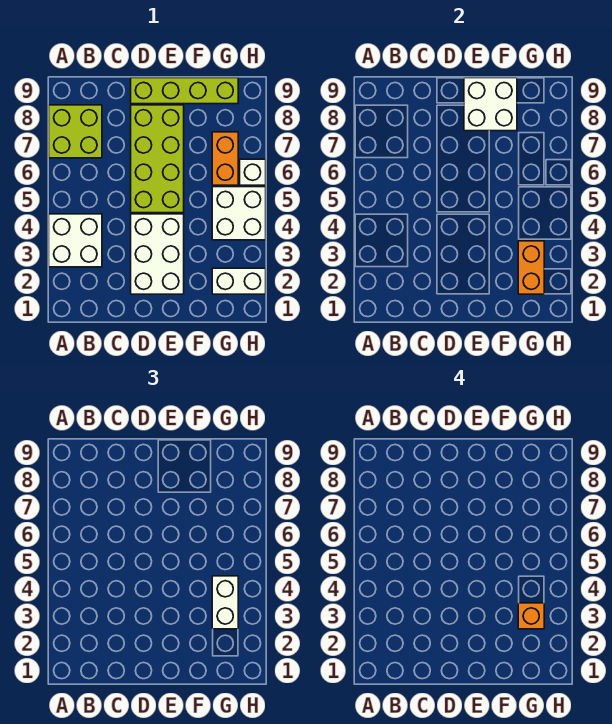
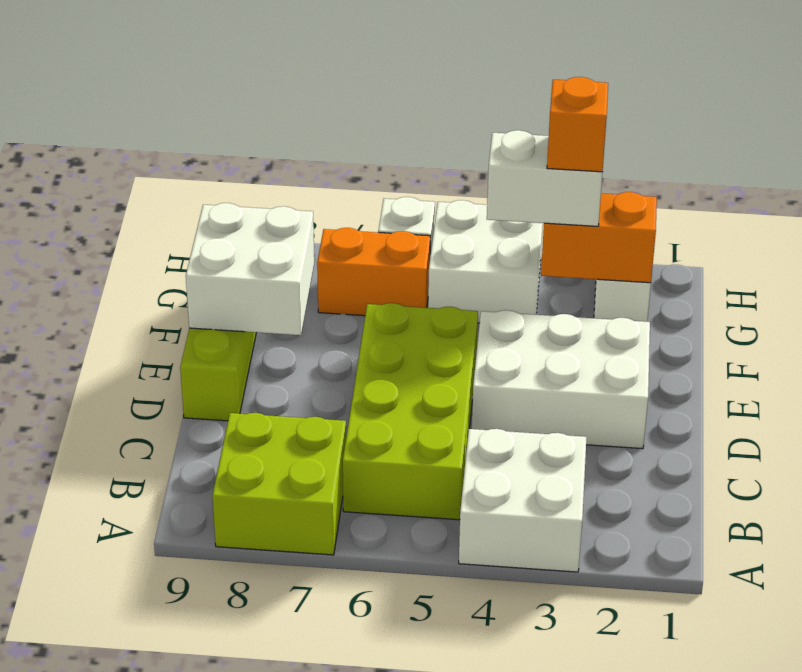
lime brick D5:E8 level 1 -> lime brick B5:E6 level 1

